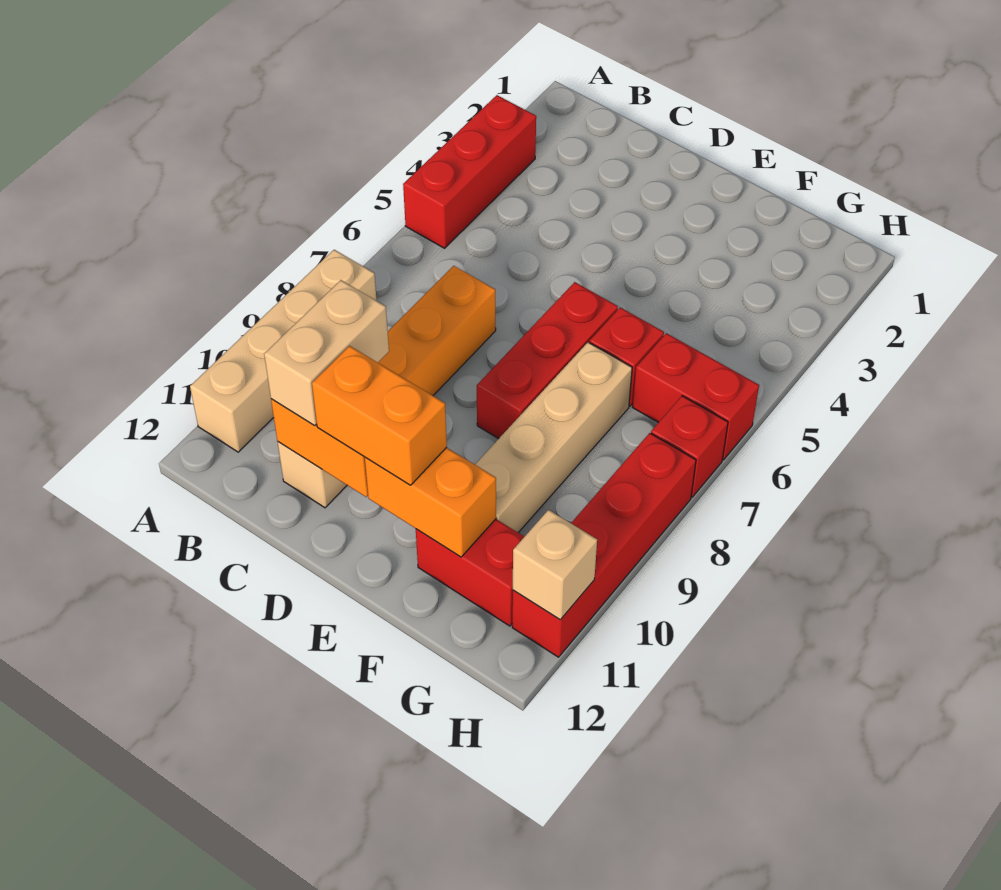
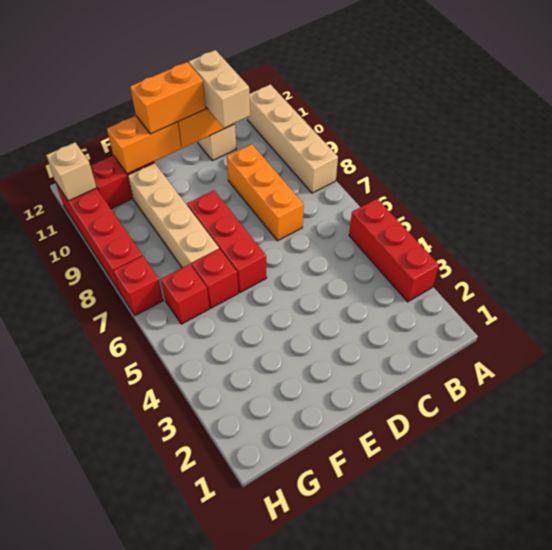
red brick G6:H6 level 1 -> red brick G6 level 1

